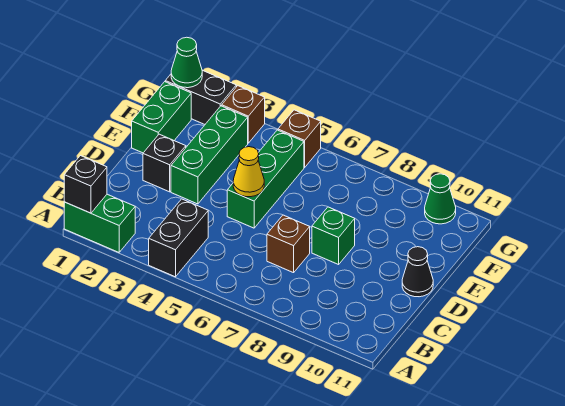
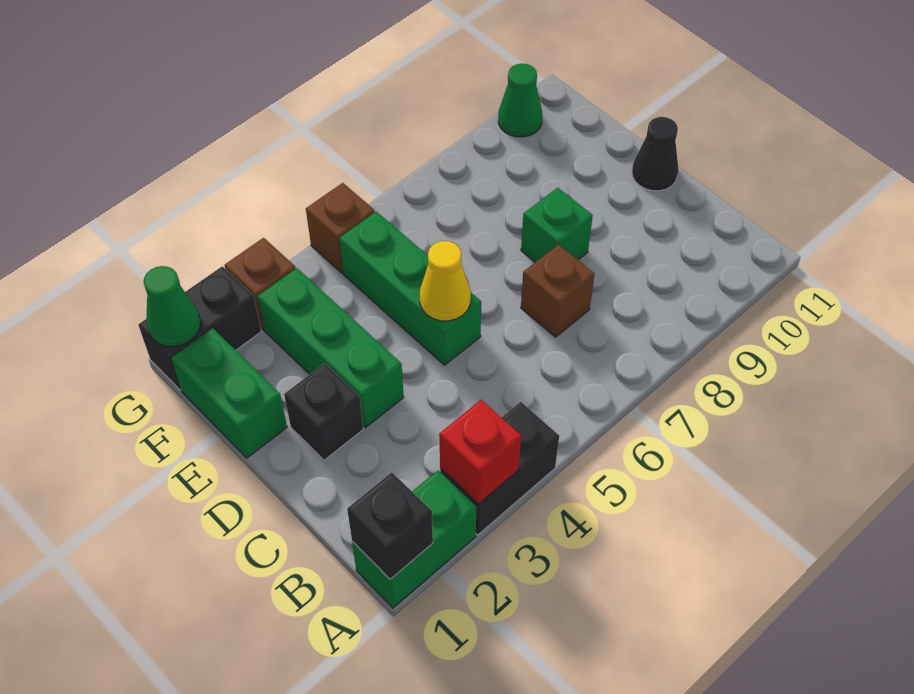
none -> red brick A3 level 2
black brick A4:B4 level 1 -> black brick A3:A4 level 1

